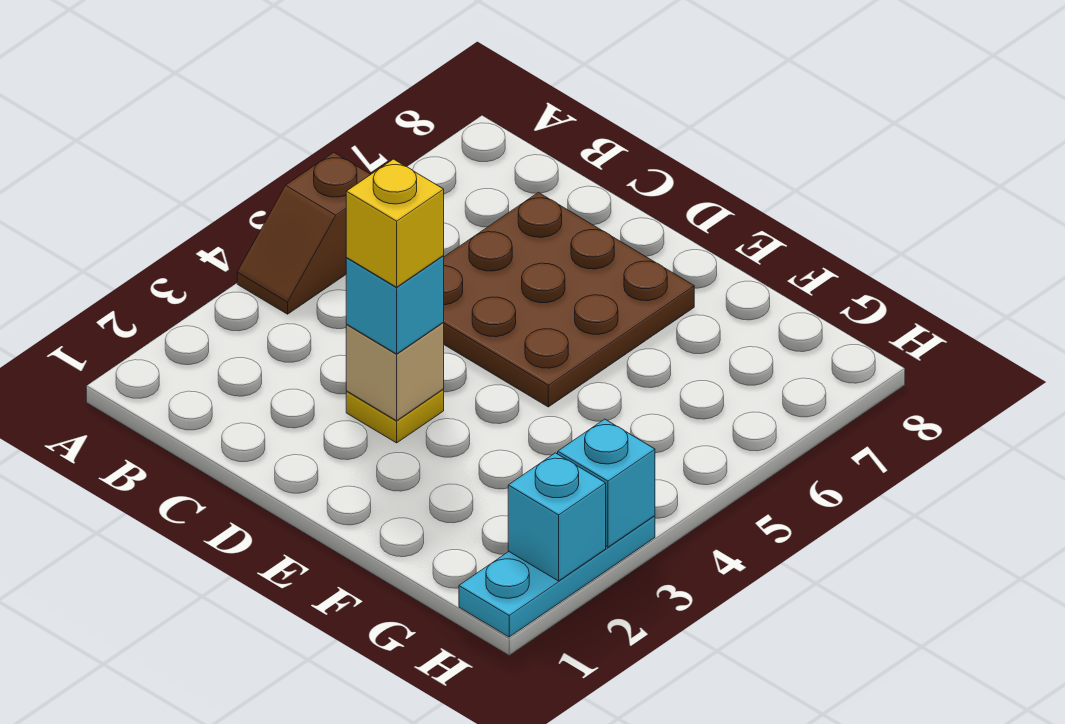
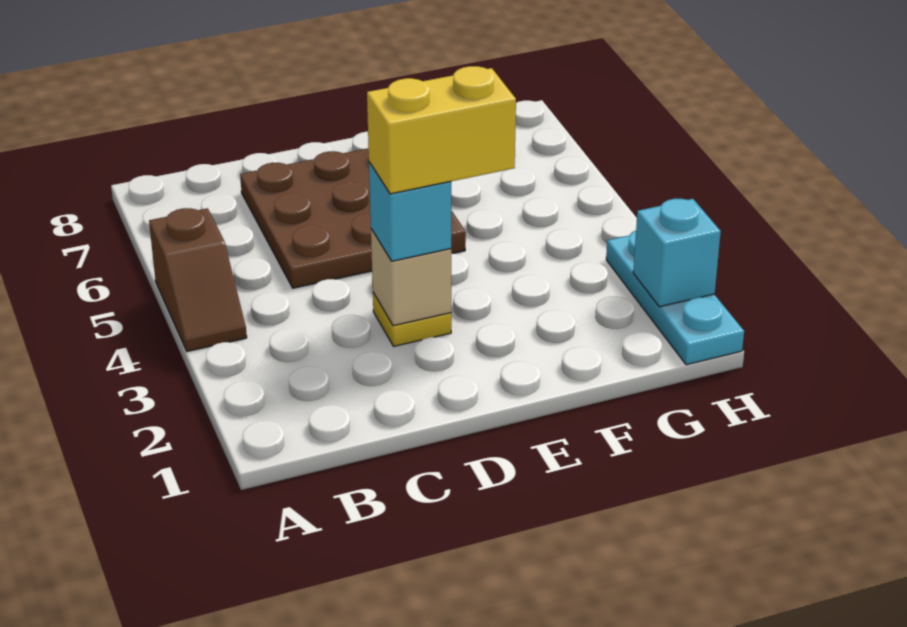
yellow brick D3 level 4 -> yellow brick D3:E3 level 4
cyan brick H3 level 2 -> none

